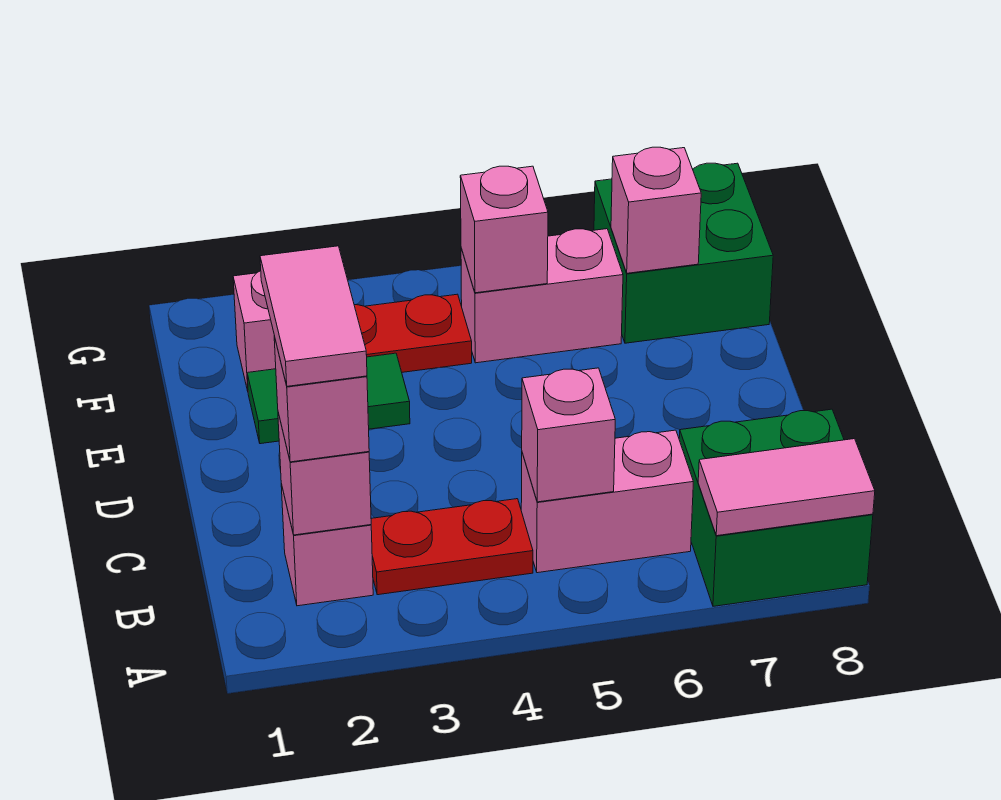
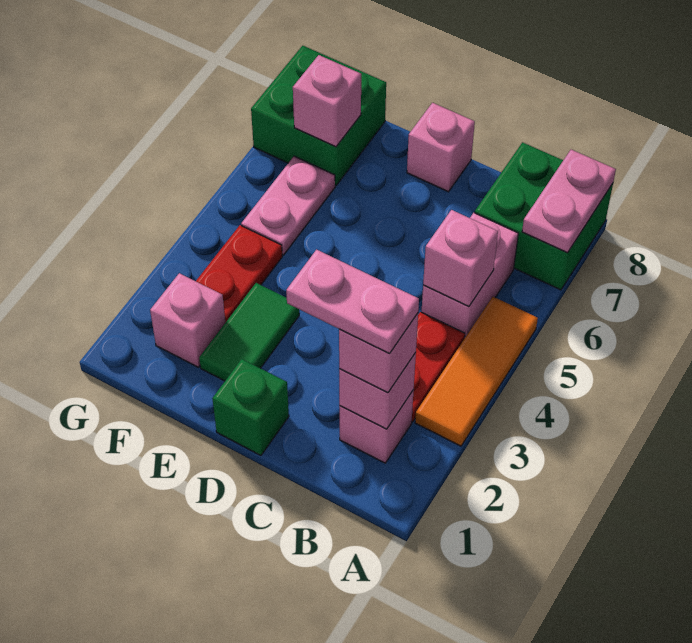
none -> orange tile A3:A5 level 1
pink tile A7:A8 level 2 -> pink plate A7:A8 level 2
pink tile B2:C2 level 4 -> pink plate B2:C2 level 4
none -> green brick D1 level 1
pink brick F5:F6 level 1 -> pink plate F5:F6 level 1
pink brick F5 level 2 -> pink brick D8 level 1

